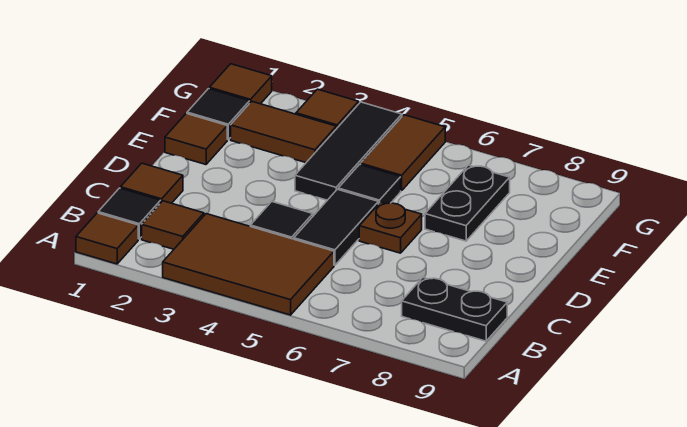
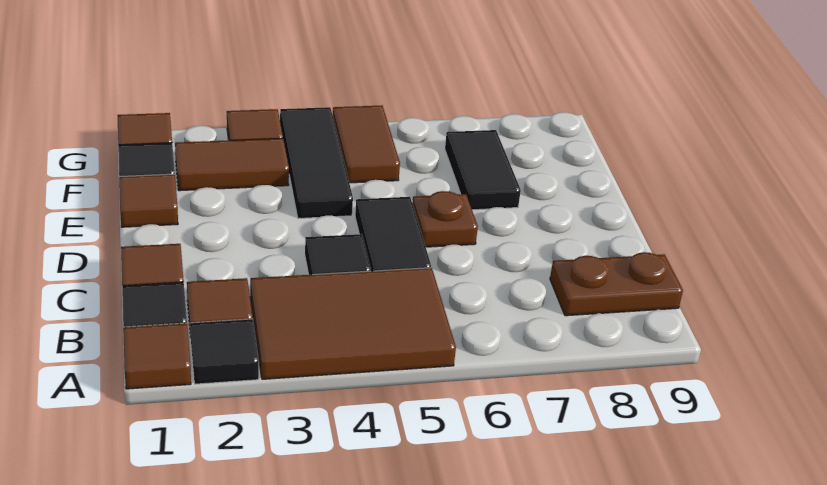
black plate B8:B9 level 1 -> brown plate B8:B9 level 1
black tile E5 level 1 -> black tile A2 level 1
black plate E7:F7 level 1 -> black tile E7:F7 level 1

